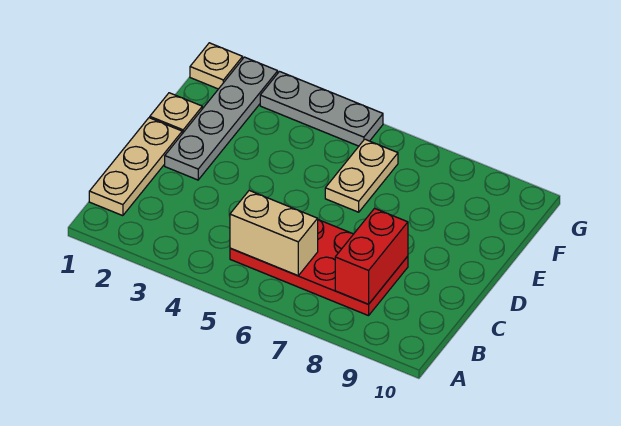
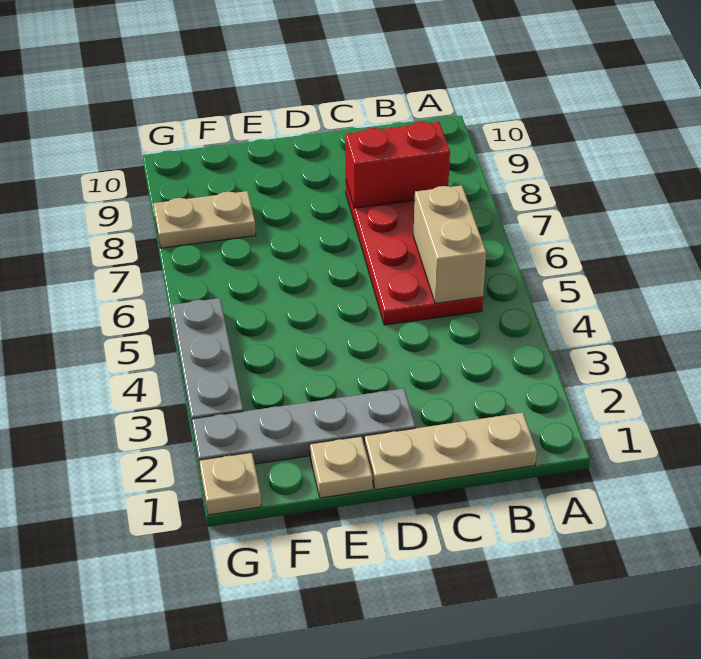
tan plate E6:F6 level 1 -> tan plate F8:G8 level 1

